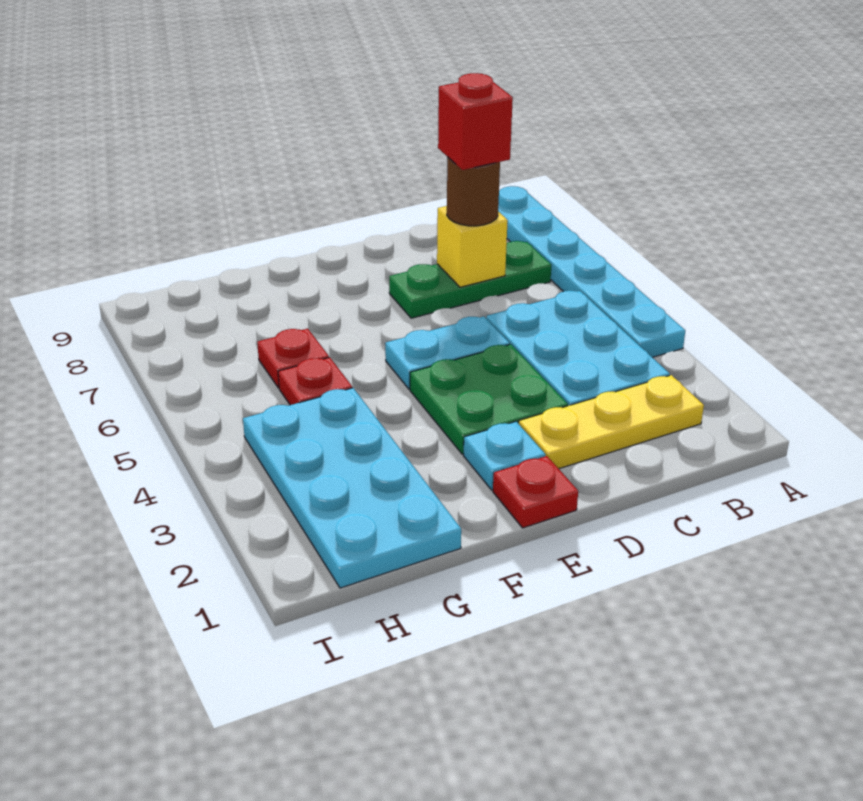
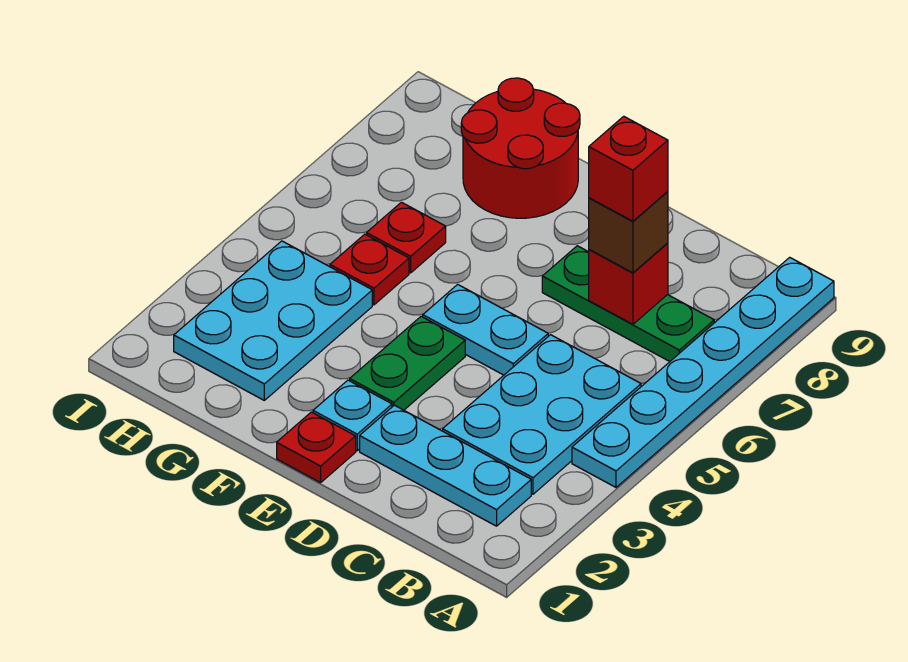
yellow plate B2:D2 level 1 -> cyan plate B2:D2 level 1
yellow brick C7 level 2 -> red brick C7 level 2
brown round brick C7 level 3 -> brown brick C7 level 3
green plate D3:E4 level 1 -> green plate E3:E4 level 1
none -> red round brick F8:G9 level 1
cyan plate G1:H4 level 1 -> cyan plate G2:H4 level 1

